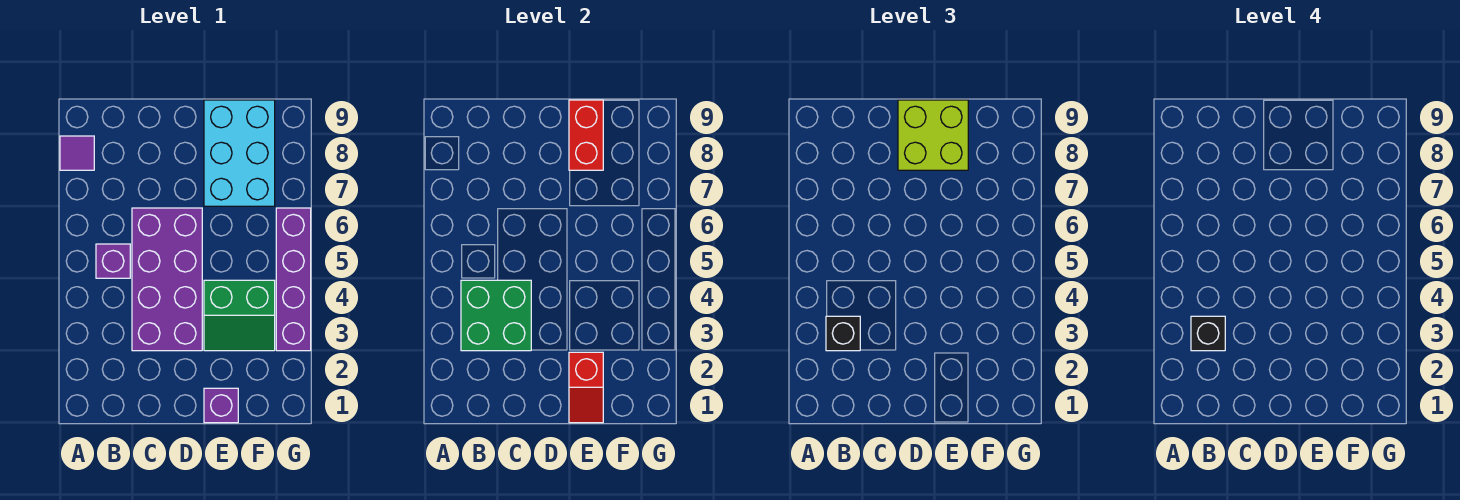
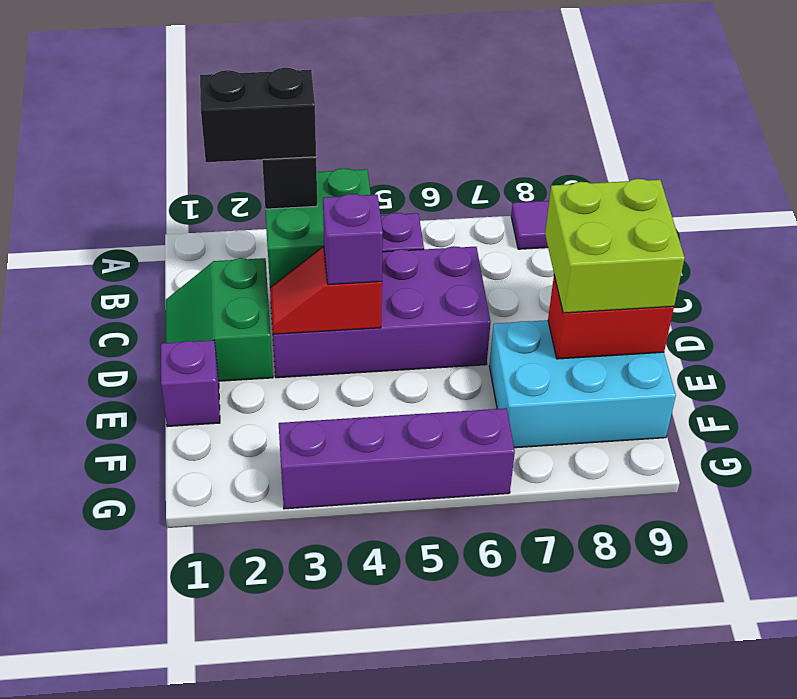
black brick B3 level 4 -> black brick B2:B3 level 4
none -> purple brick D4 level 3
red slope E1:E2 level 2 top 2 -> red slope D3:D4 level 2 top 4
green slope E3:F4 level 1 top 4 -> green slope C1:D2 level 1 top 2

